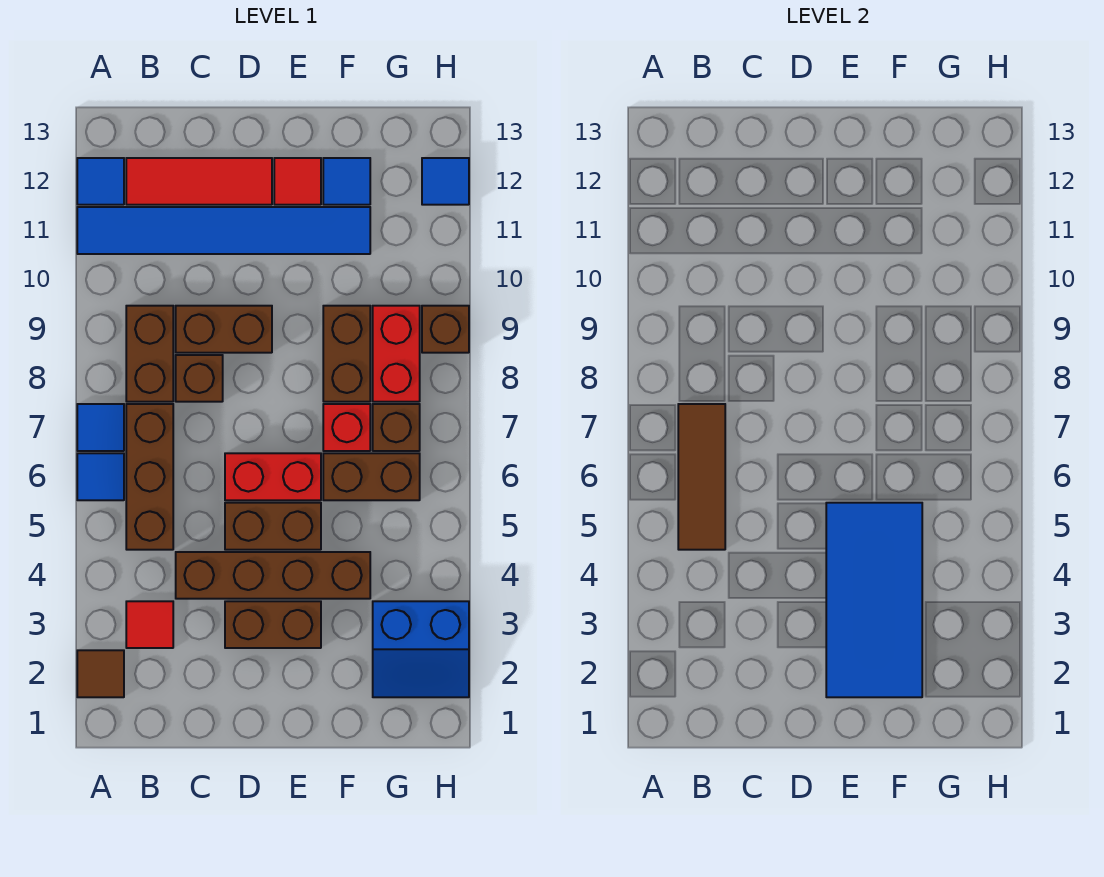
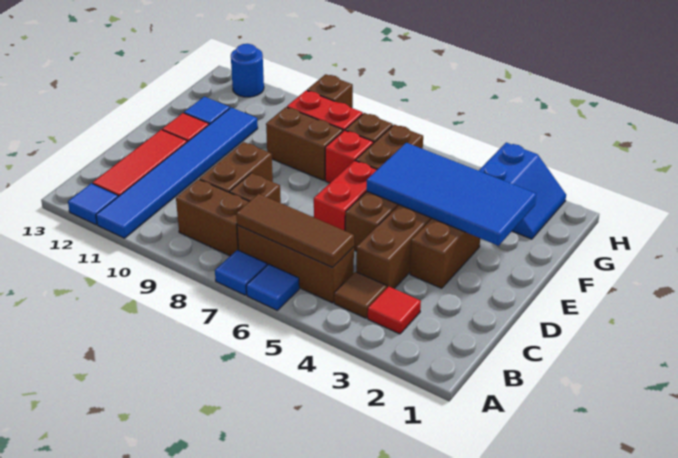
brown tile A2 level 1 -> brown tile B4 level 1
blue tile H12 level 1 -> blue round brick H12 level 1

